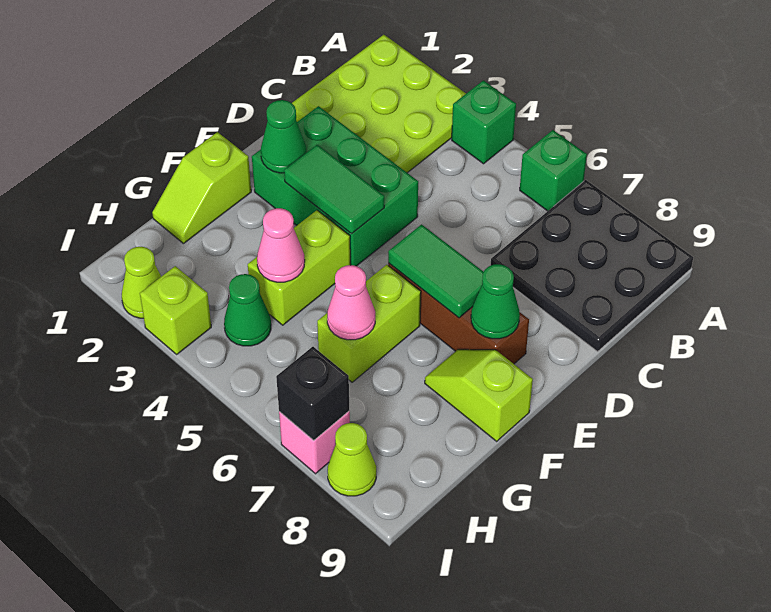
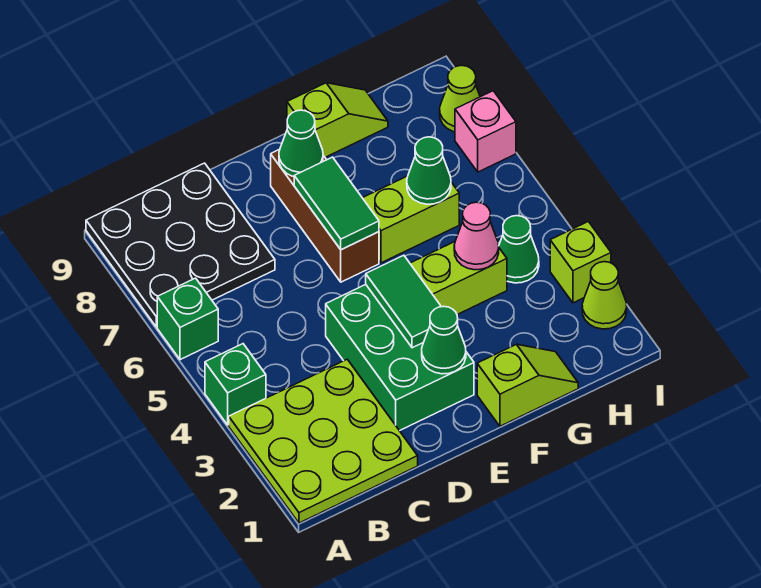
lime slope F8:F9 level 1 top 9 -> lime slope F9:G9 level 1 top F
pink cone G6 level 2 -> green cone G6 level 2
black brick I7 level 2 -> none

